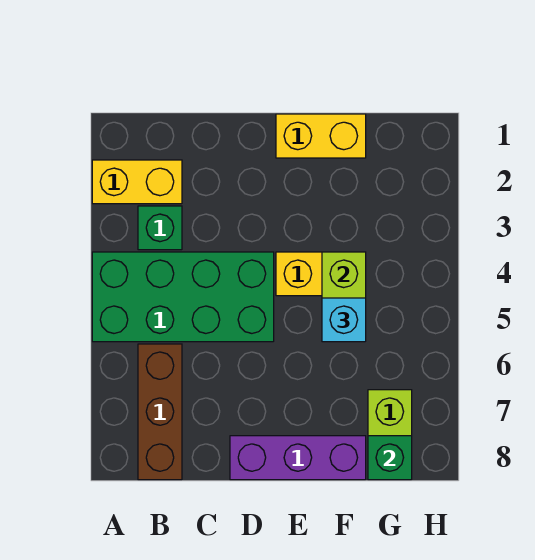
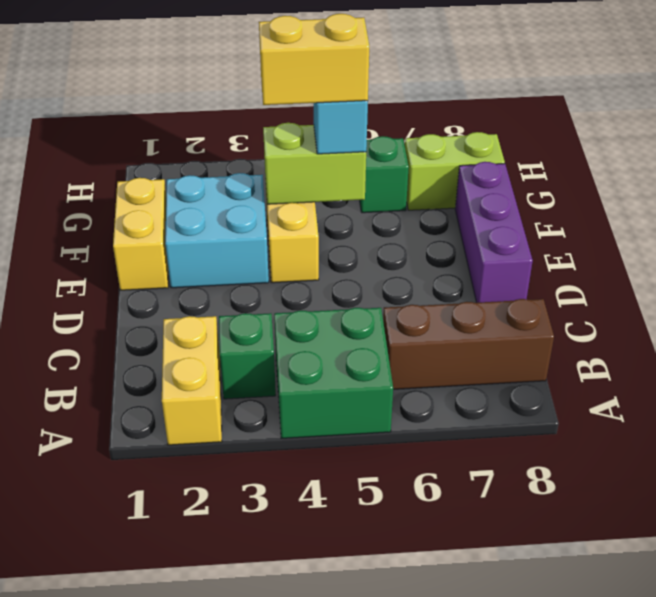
green brick A4:D5 level 1 -> green brick A4:B5 level 1
none -> cyan brick E2:F3 level 1
none -> yellow brick F4:F5 level 4
green brick G8 level 2 -> green brick G6 level 1

